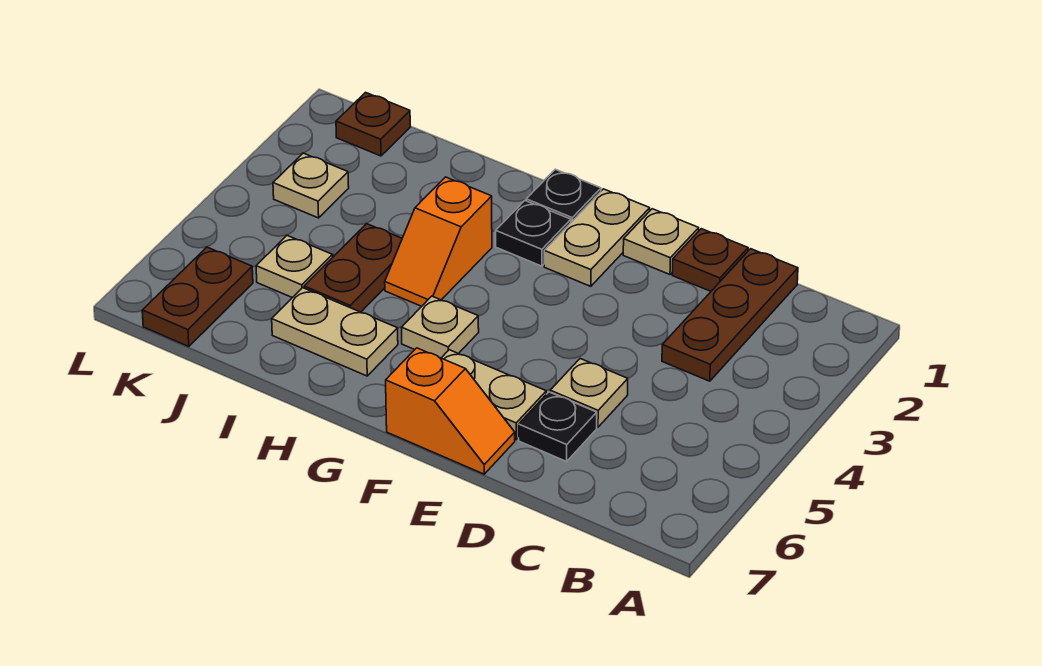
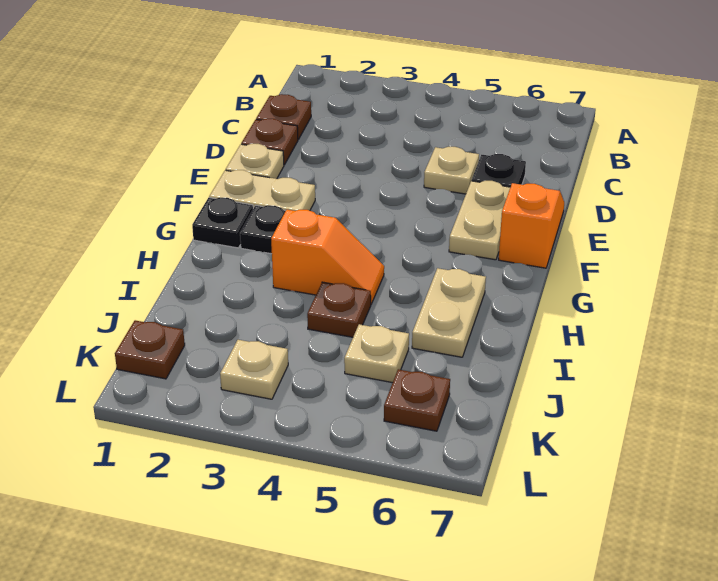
brown plate C1:C3 level 1 -> brown plate C1 level 1
tan plate G5 level 1 -> none
brown plate I4:I5 level 1 -> brown plate I4 level 1
brown plate K6:K7 level 1 -> brown plate K6 level 1

